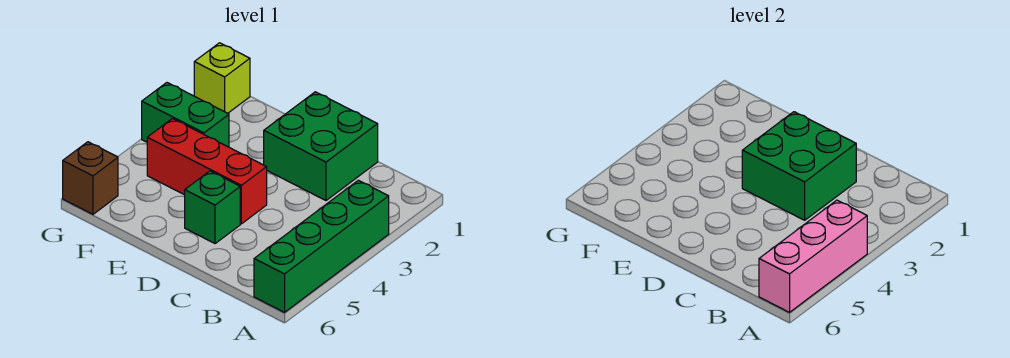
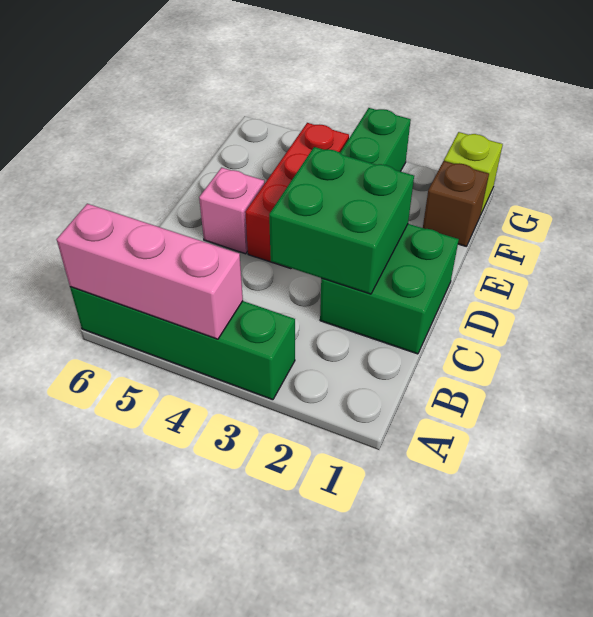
green brick D5 level 1 -> pink brick D5 level 1
brown brick G6 level 1 -> brown brick F1 level 1

